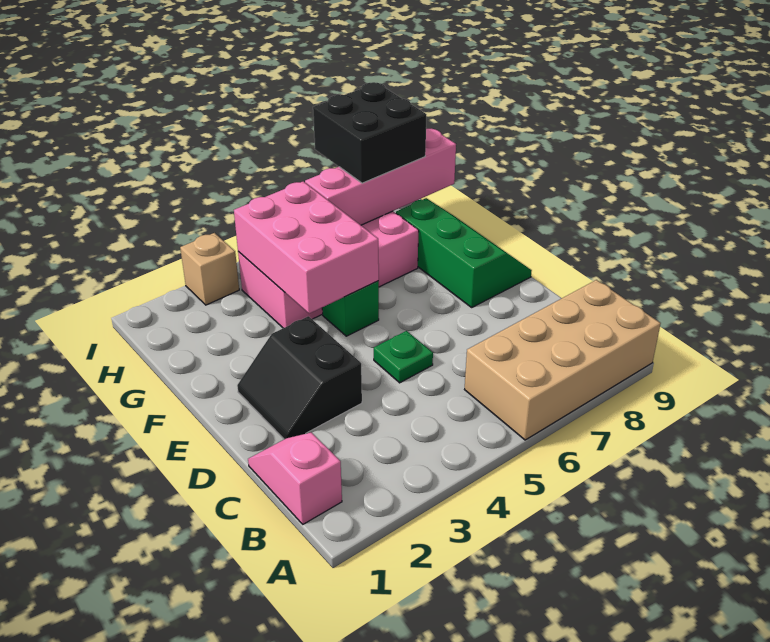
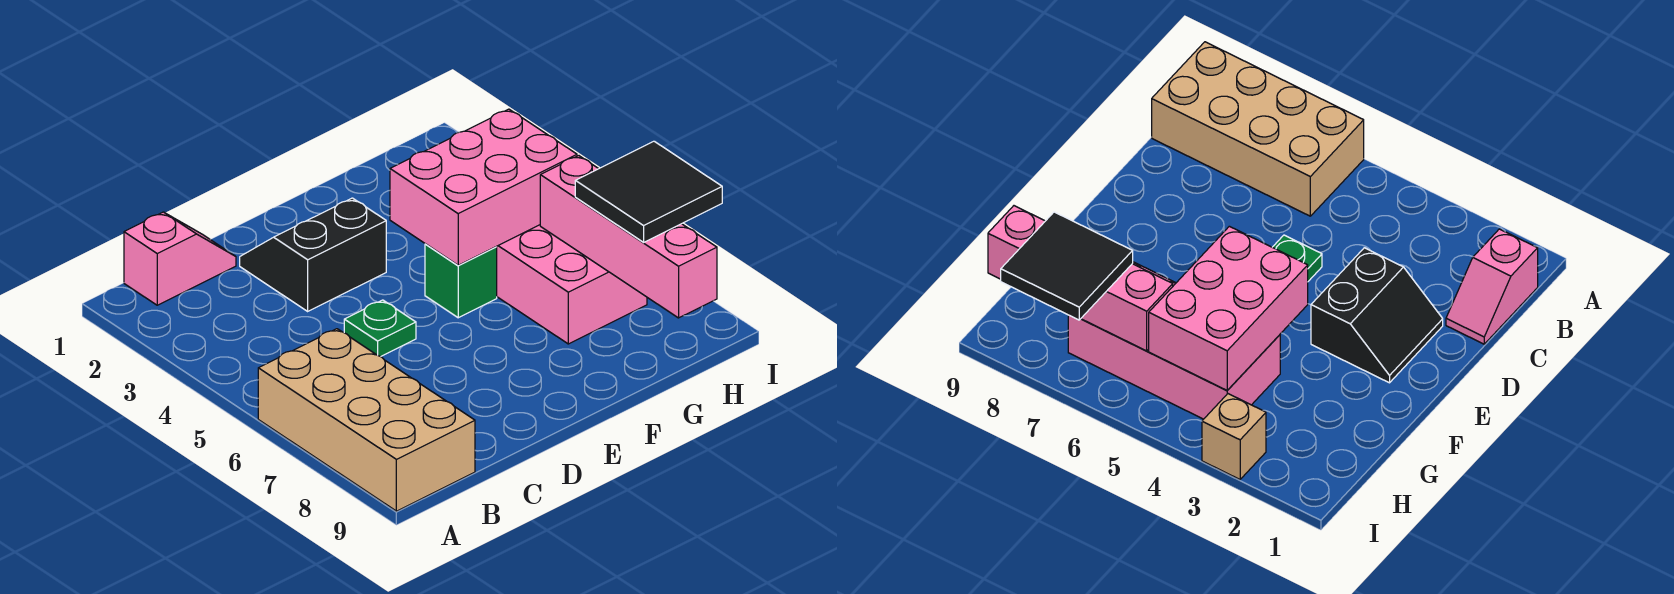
green slope E8:G9 level 1 top 8 -> none
black brick H7:I8 level 3 -> black tile H7:I8 level 3

